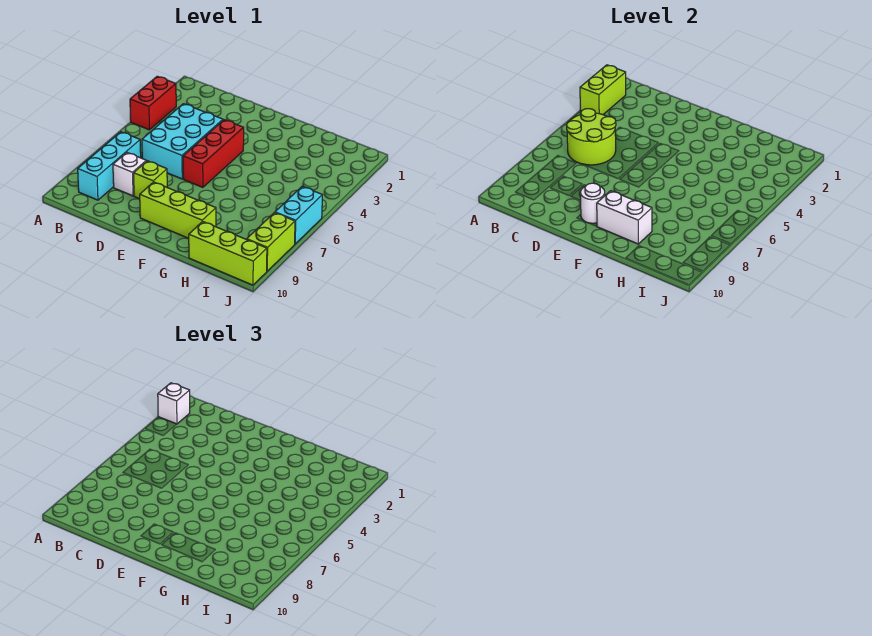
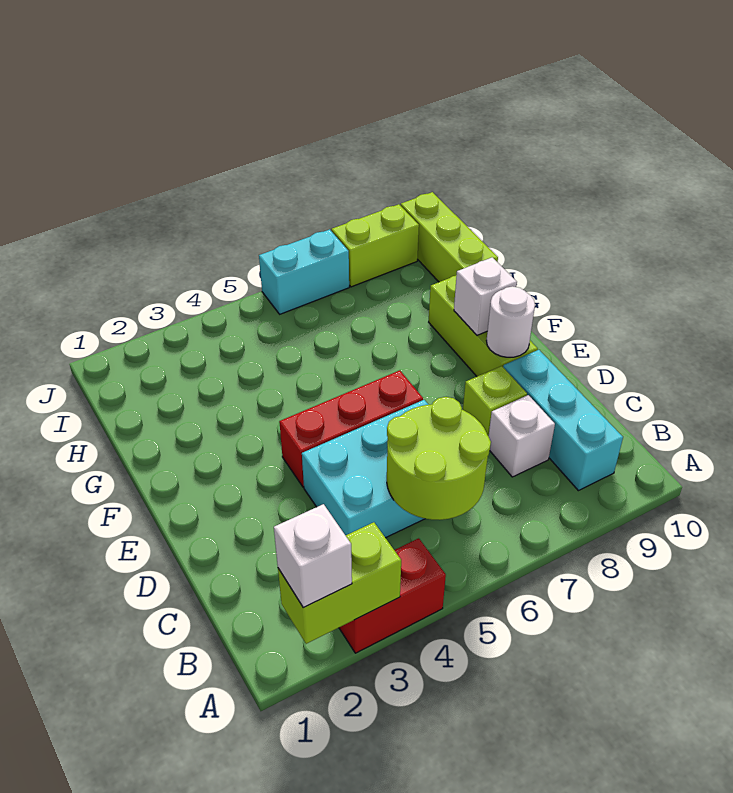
cyan brick B7:B9 level 1 -> cyan brick B9:D9 level 1
white brick F9:G9 level 2 -> white brick F9 level 2

